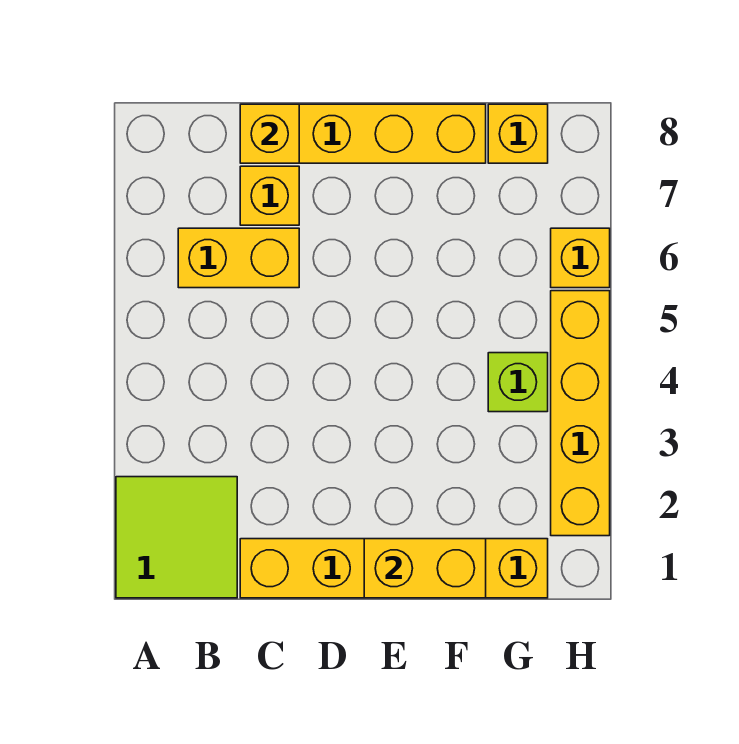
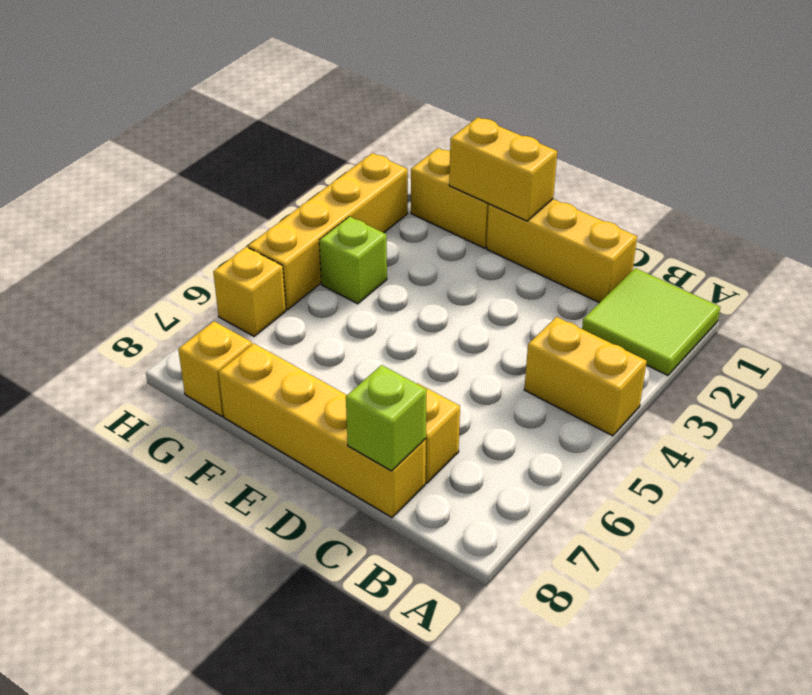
yellow brick B6:C6 level 1 -> yellow brick A4:B4 level 1
yellow brick C8 level 2 -> lime brick C8 level 2

